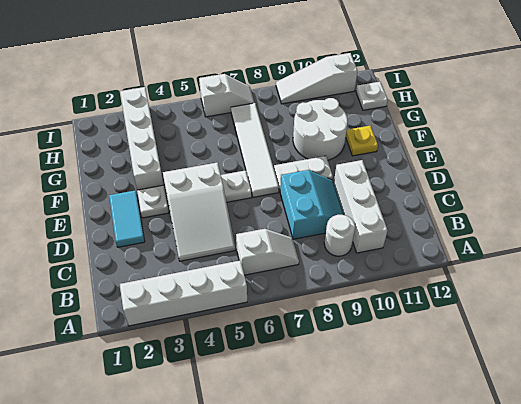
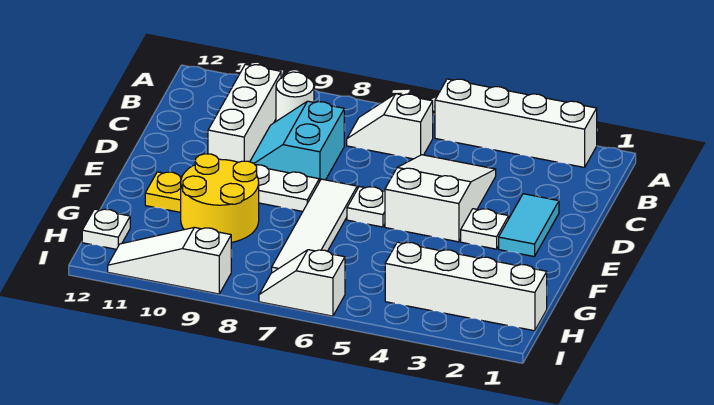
white brick F3:I3 level 1 -> white brick H1:H4 level 1
white round brick F9:G10 level 1 -> yellow round brick F9:G10 level 1
white slope I9:I11 level 1 top 11 -> white slope I9:I11 level 1 top 9

